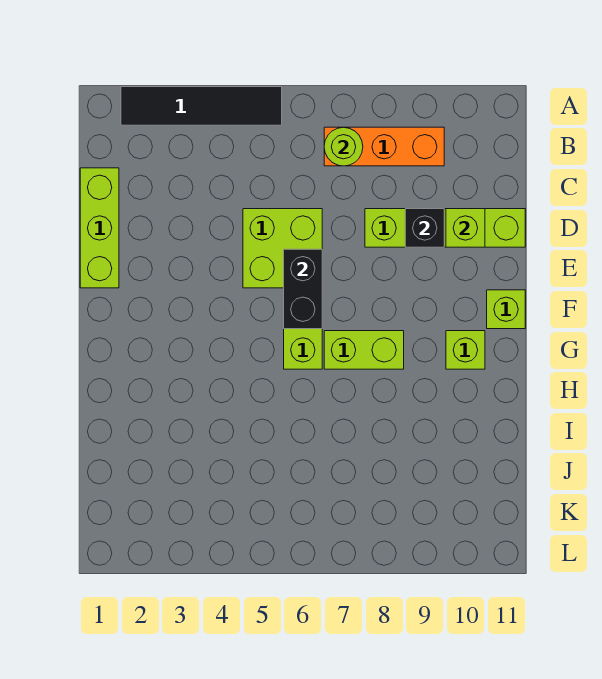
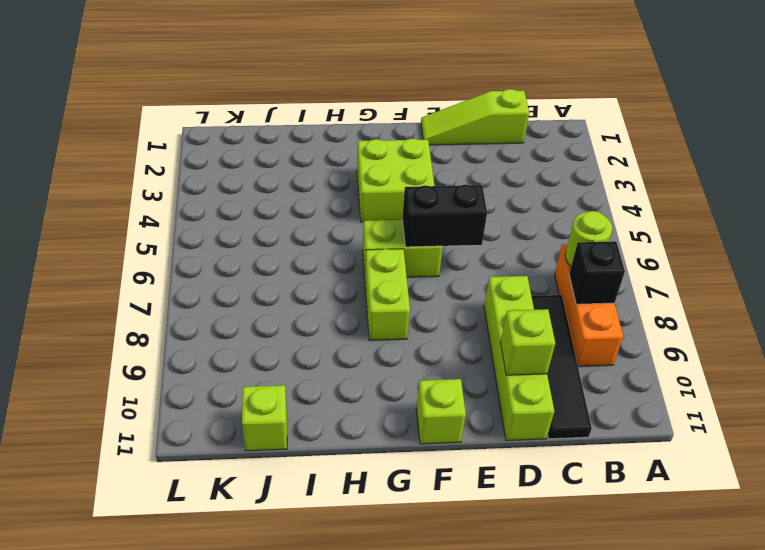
black tile A2:A5 level 1 -> black tile C8:C11 level 1
lime brick C1:E1 level 1 -> lime slope C1:E1 level 1 top C
lime brick D5:E6 level 1 -> lime brick F3:G4 level 1
black brick D9 level 2 -> black brick B8 level 2
lime brick G10 level 1 -> lime brick J11 level 1

